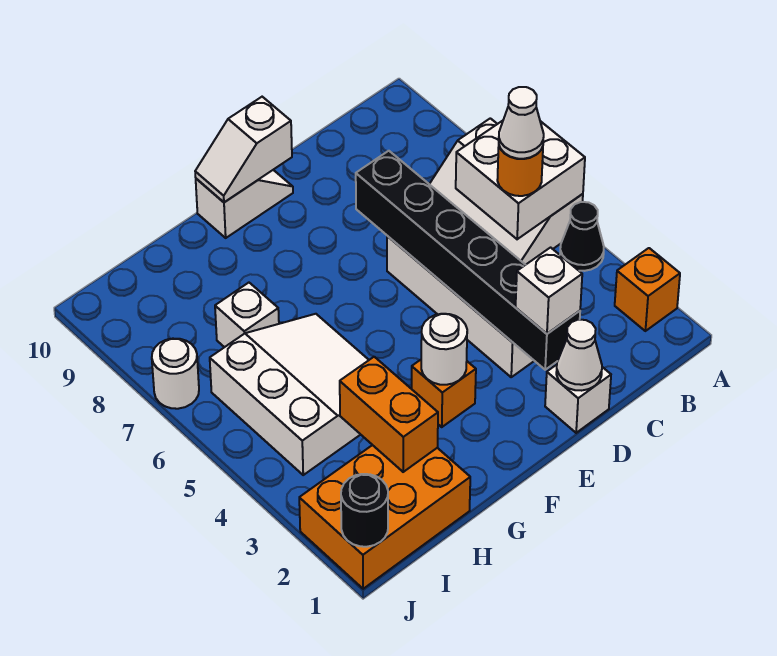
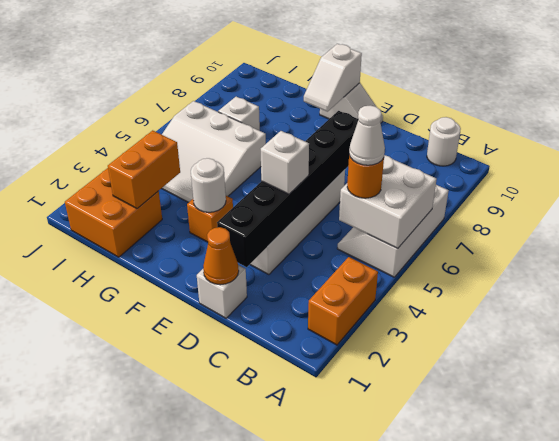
orange brick A2 level 1 -> orange brick A2:A3 level 1
black cone A4 level 1 -> none
white cone D1 level 2 -> orange cone D1 level 2
white brick D2 level 3 -> white brick D4 level 3
white slope E10:F10 level 2 top E -> white slope F9:F10 level 2 top 10
white slope G4:I6 level 1 top I -> white slope G4:I6 level 1 top 6
orange brick H1:J2 level 1 -> orange brick H1:I2 level 1
black round brick J1 level 2 -> none
white round brick J7 level 1 -> white round brick B10 level 1

